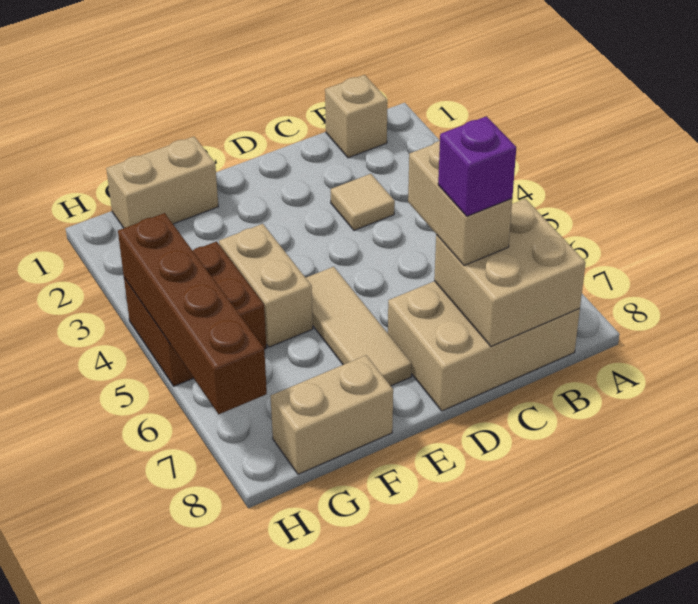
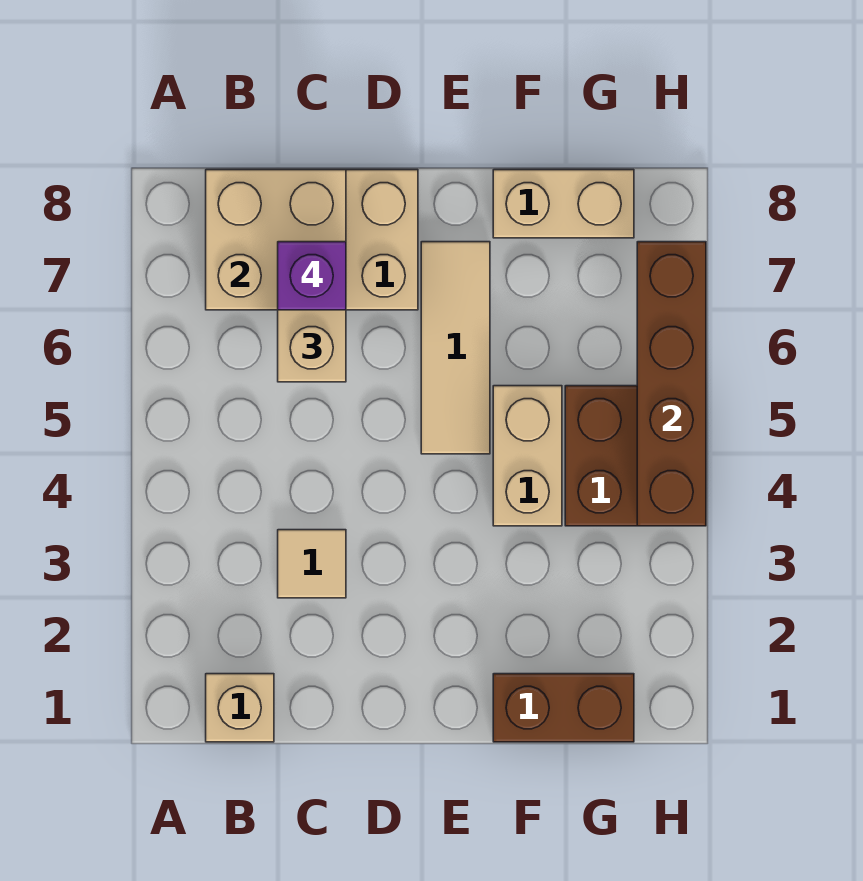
tan brick F1:G1 level 1 -> brown brick F1:G1 level 1

